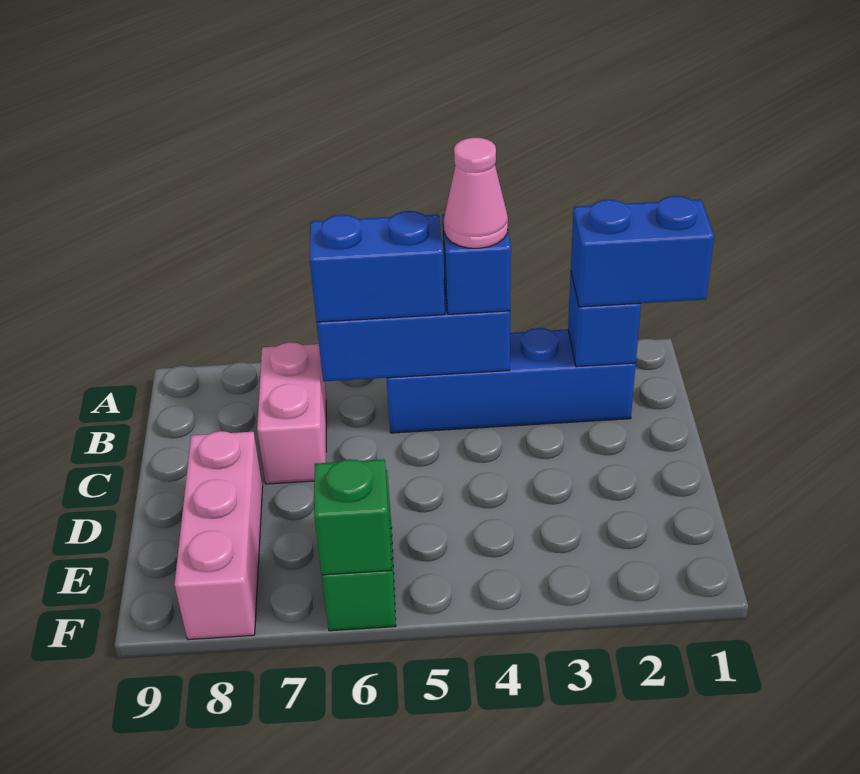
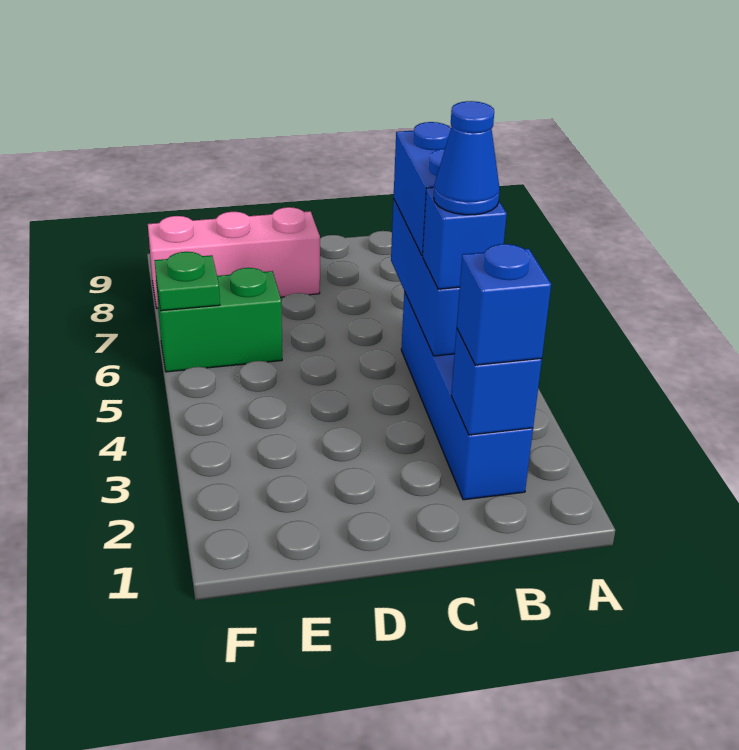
blue brick B1:B2 level 3 -> blue brick B2 level 3
pink cone B4 level 4 -> blue cone B4 level 4
pink brick B7:C7 level 1 -> none
green brick F6 level 2 -> green plate F6 level 2

